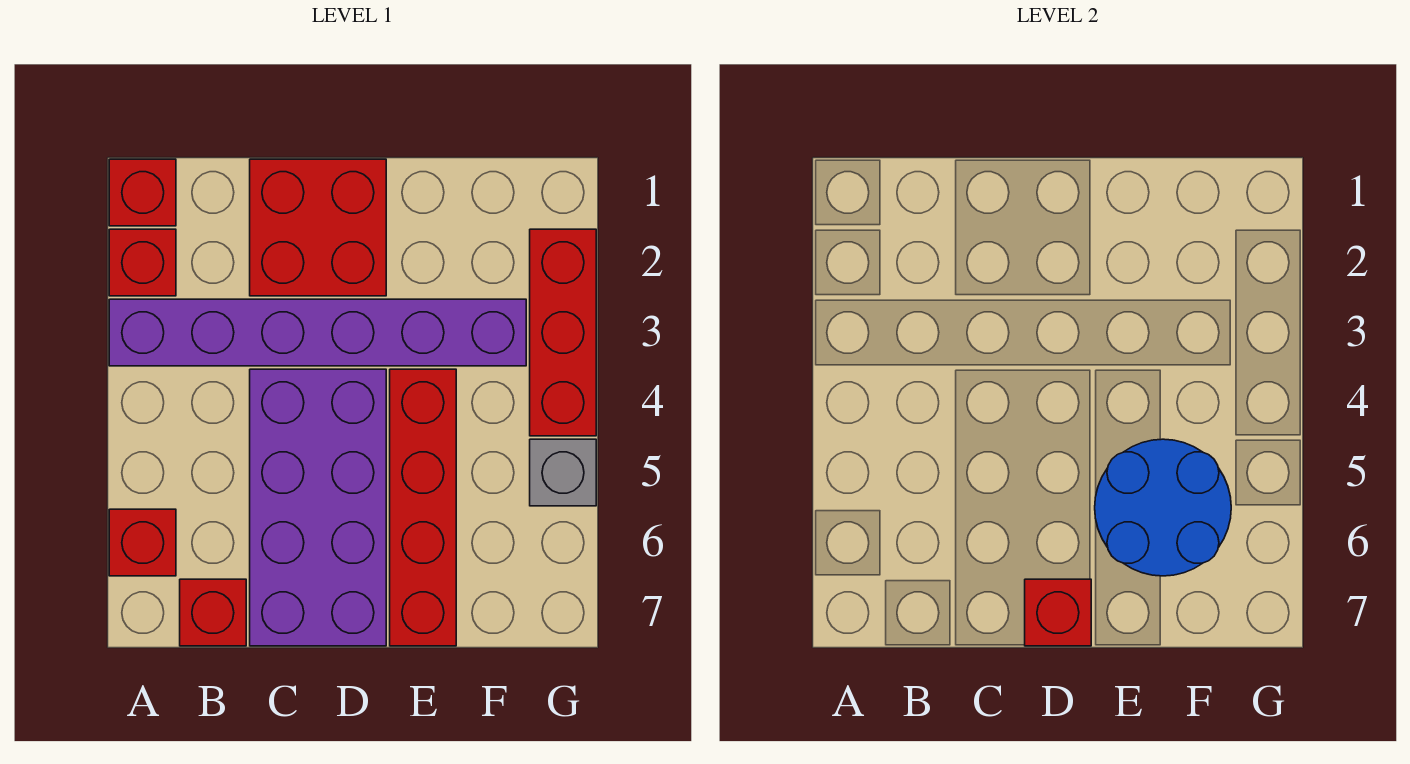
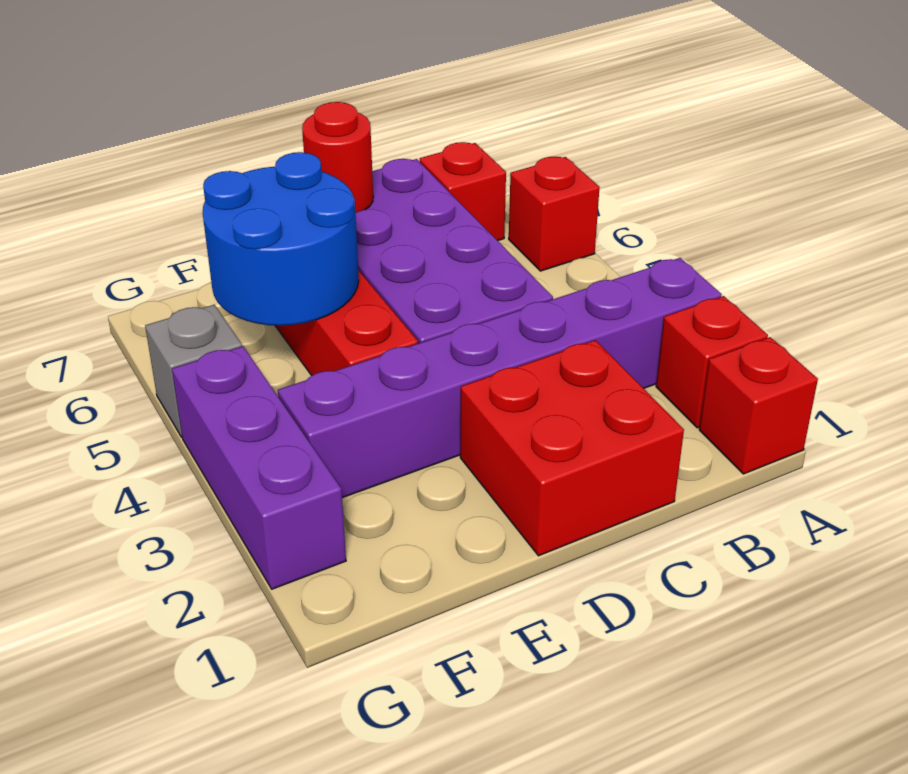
red brick D7 level 2 -> red round brick D7 level 2
red brick G2:G4 level 1 -> purple brick G2:G4 level 1

